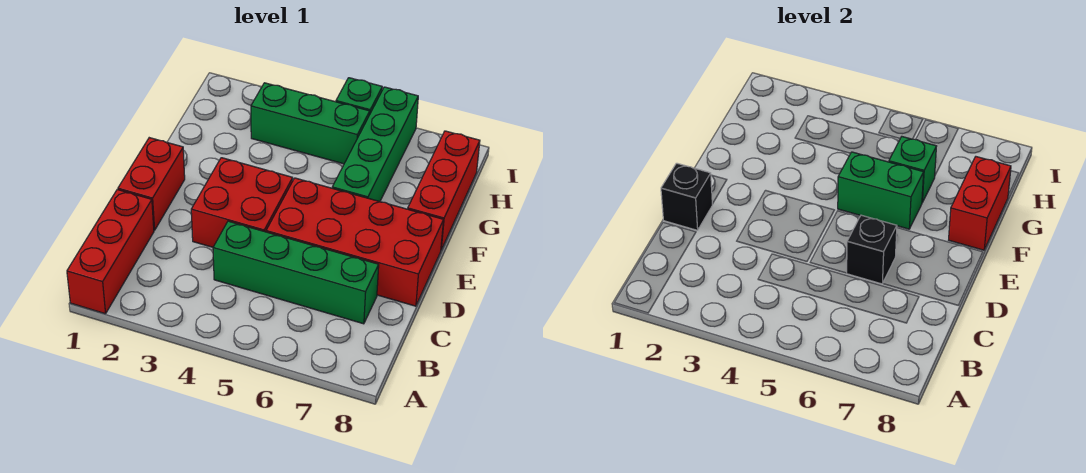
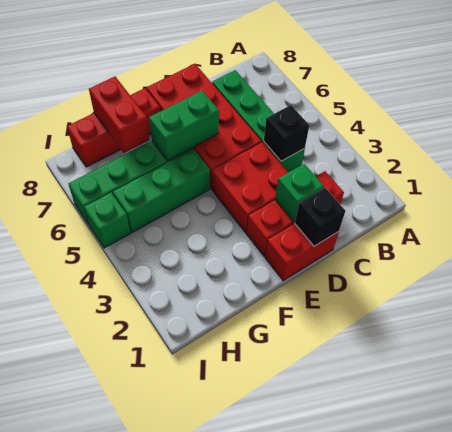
red brick A1:C1 level 1 -> red brick C2:E2 level 1
black brick D6 level 2 -> black brick C4 level 2
green brick F5:F6 level 2 -> green brick E6:F6 level 2
red brick F8:G8 level 2 -> red brick G7:G8 level 2
green brick G6 level 2 -> green brick D2 level 2
green brick H3:H5 level 1 -> green brick F5:H5 level 1

